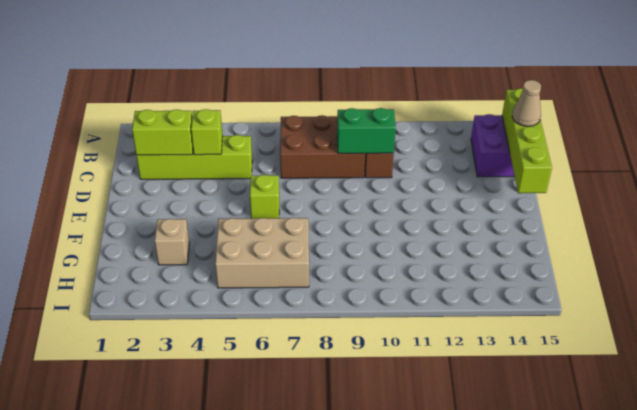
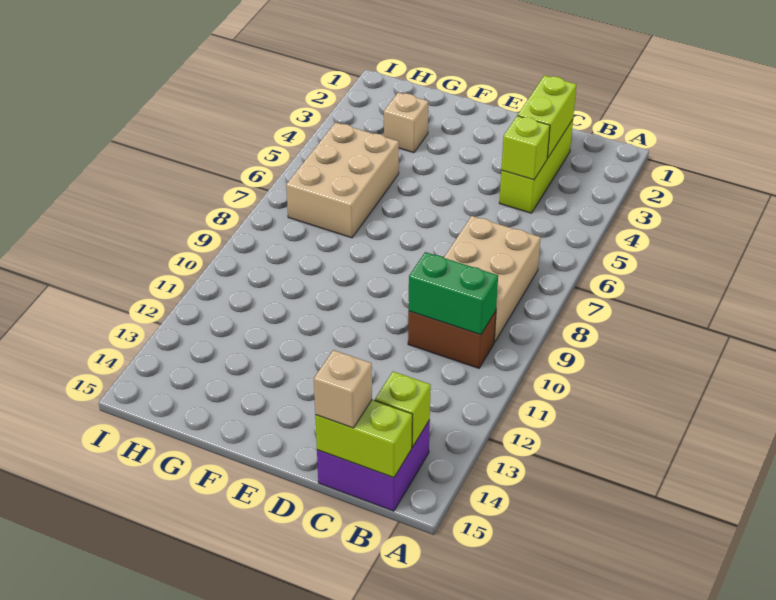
brown brick B7:C9 level 1 -> tan brick B7:C9 level 1
lime brick B15:E15 level 2 -> lime brick B15:C15 level 2
lime brick C2:C5 level 1 -> lime brick C2:C4 level 1
green brick C9:C10 level 2 -> green brick B10:C10 level 2
tan cone C15 level 3 -> tan brick C15 level 3
lime brick E6 level 1 -> lime brick B14 level 2

